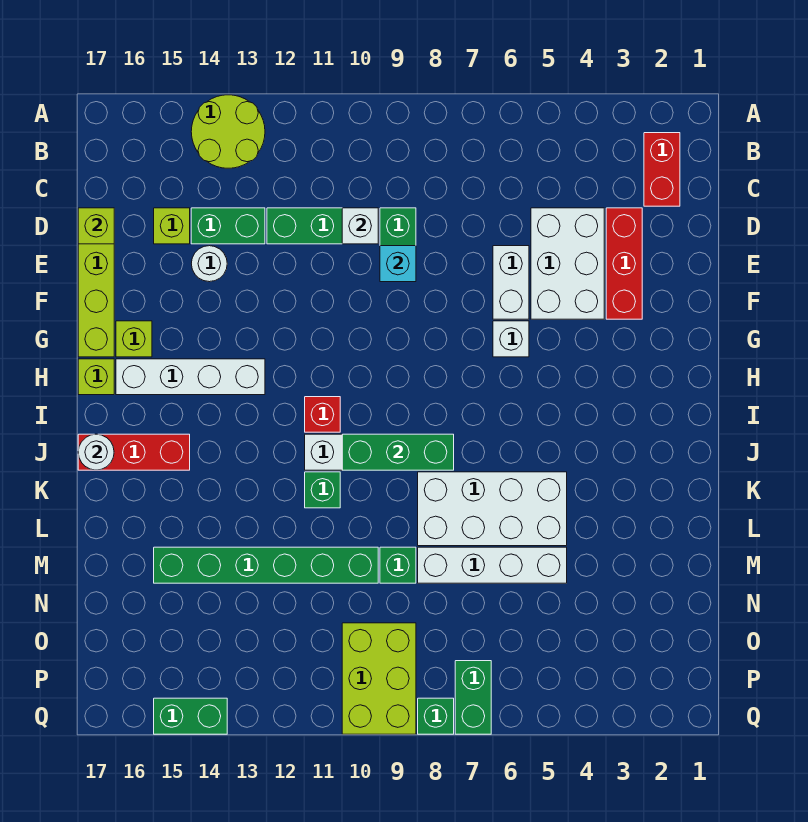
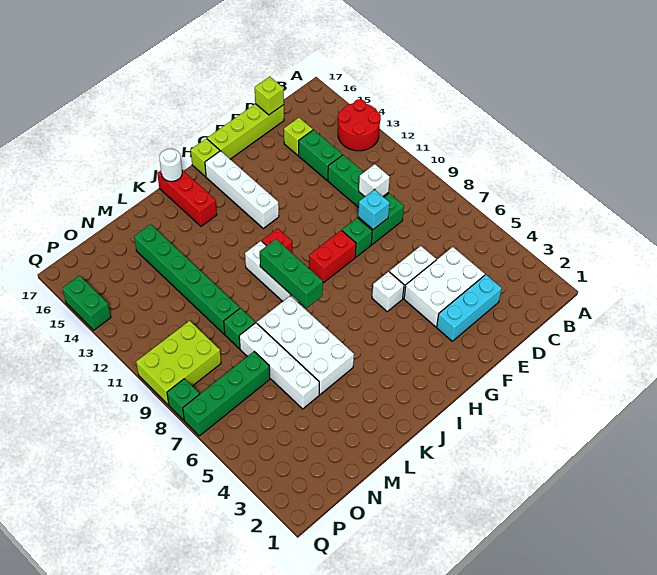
lime round brick A13:B14 level 1 -> red round brick A13:B14 level 1
red brick B2:C2 level 1 -> red brick G9:H9 level 1
red brick D3:F3 level 1 -> cyan brick D3:F3 level 1
white round brick E14 level 1 -> none
lime brick G16 level 1 -> none
green brick K11 level 1 -> green brick F9 level 1
green brick P7:Q7 level 1 -> green brick N7:Q7 level 1

